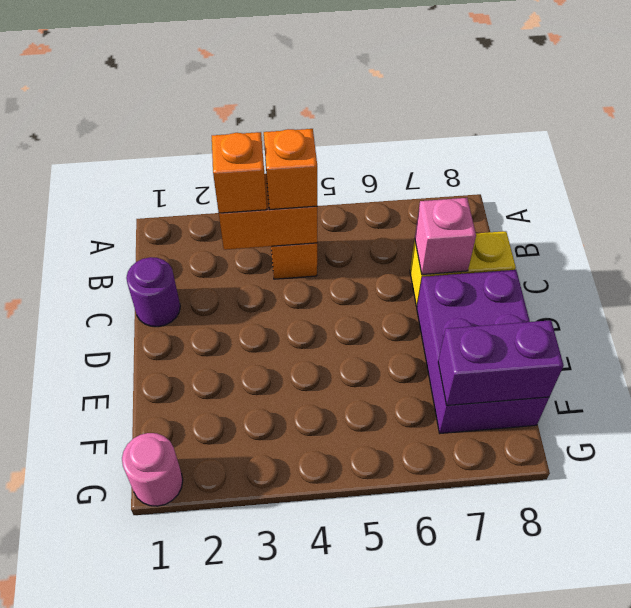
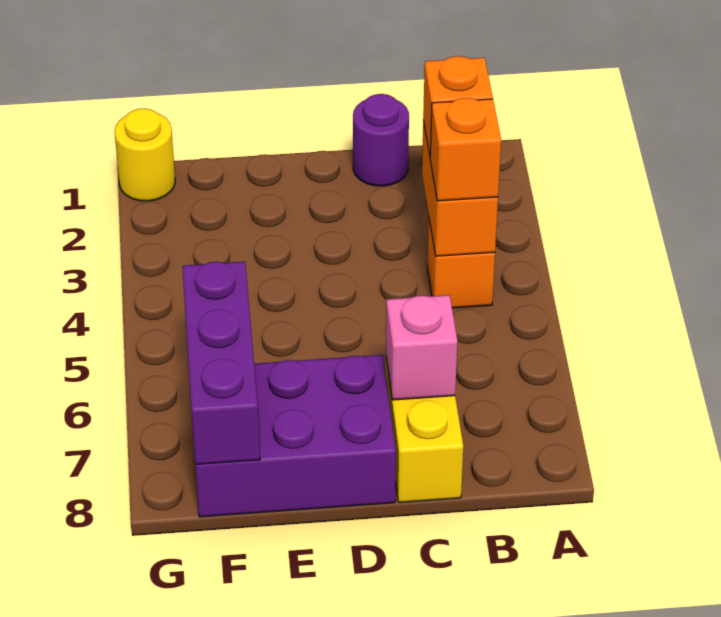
purple brick F7:F8 level 2 -> purple brick F6:F8 level 2
pink round brick G1 level 1 -> yellow round brick G1 level 1

